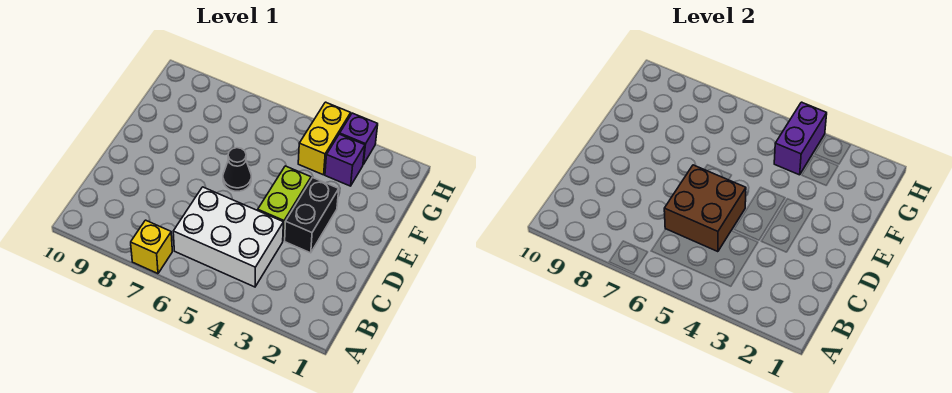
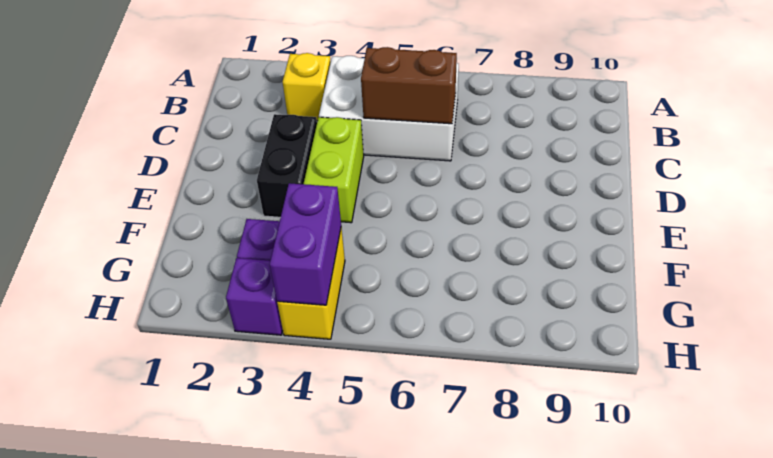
yellow brick A7 level 1 -> yellow brick B3 level 1
brown brick C5:D6 level 2 -> brown brick C5:C6 level 2
black cone E6 level 1 -> none

